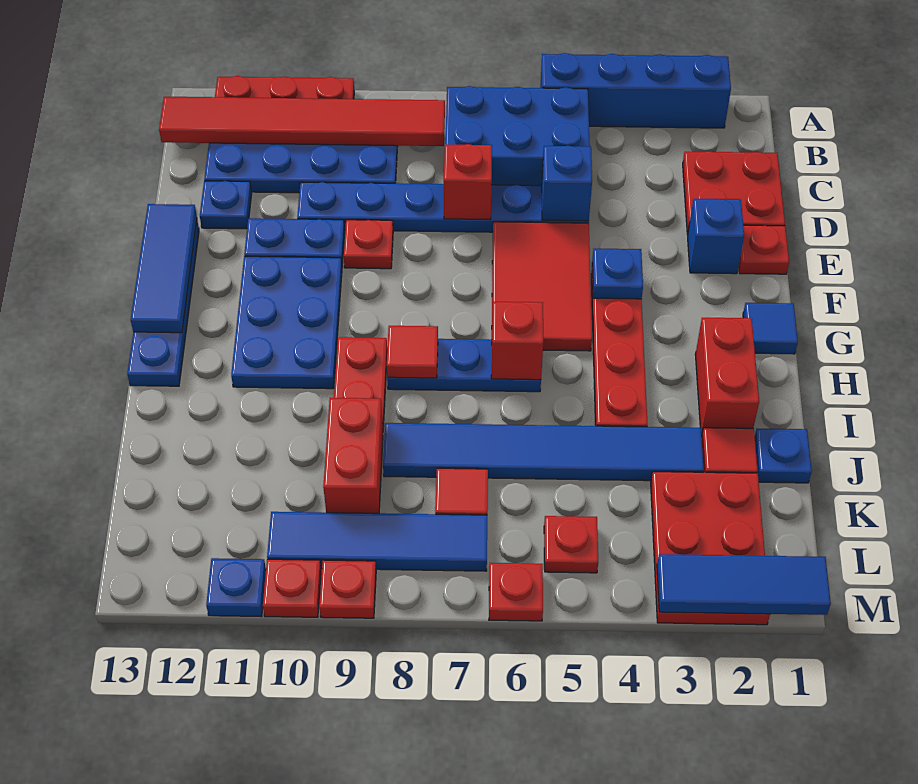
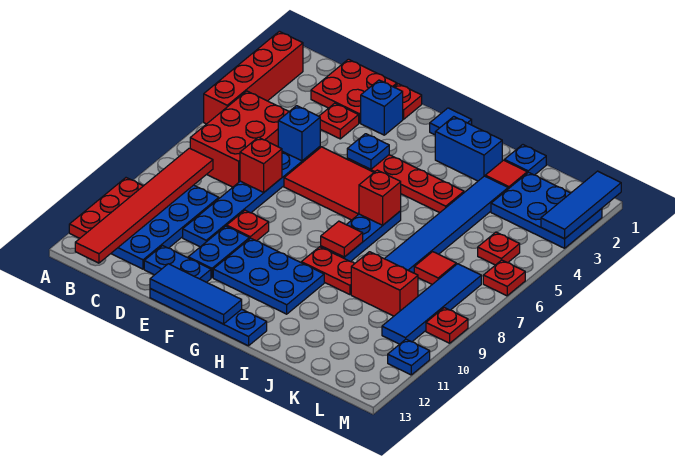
blue brick A2:A5 level 1 -> red brick A2:A5 level 1
blue brick B5:C7 level 1 -> red brick B5:C7 level 1
blue plate D12 level 1 -> blue plate D12:E12 level 1
red brick H2:I2 level 1 -> blue brick H2:I2 level 1
red plate K2:M3 level 1 -> blue plate K2:M3 level 1
red plate M10 level 1 -> red plate D3 level 1

